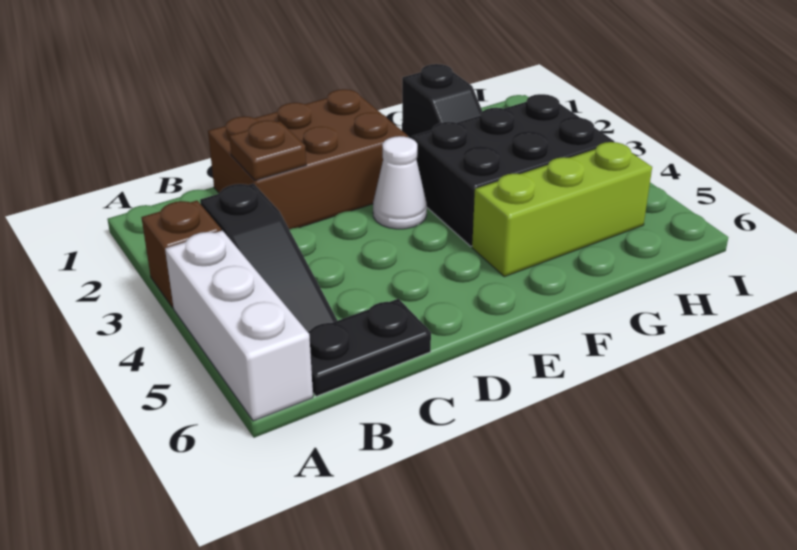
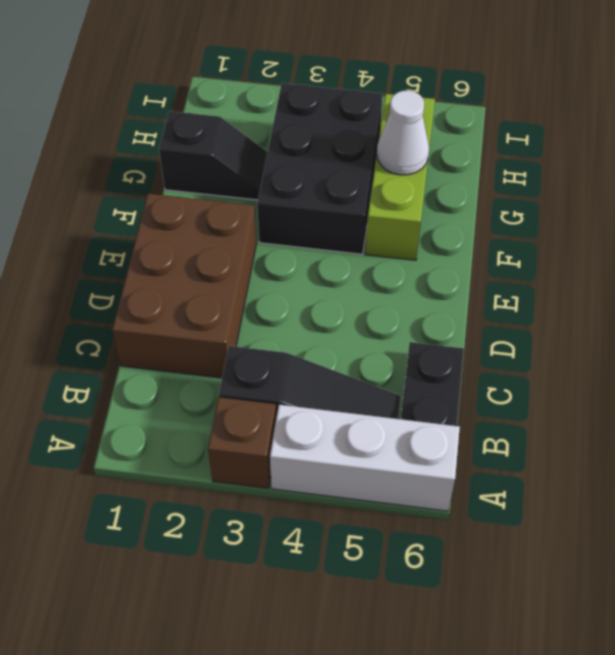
brown plate C2 level 2 -> none
white cone E3 level 1 -> white cone G5 level 2

